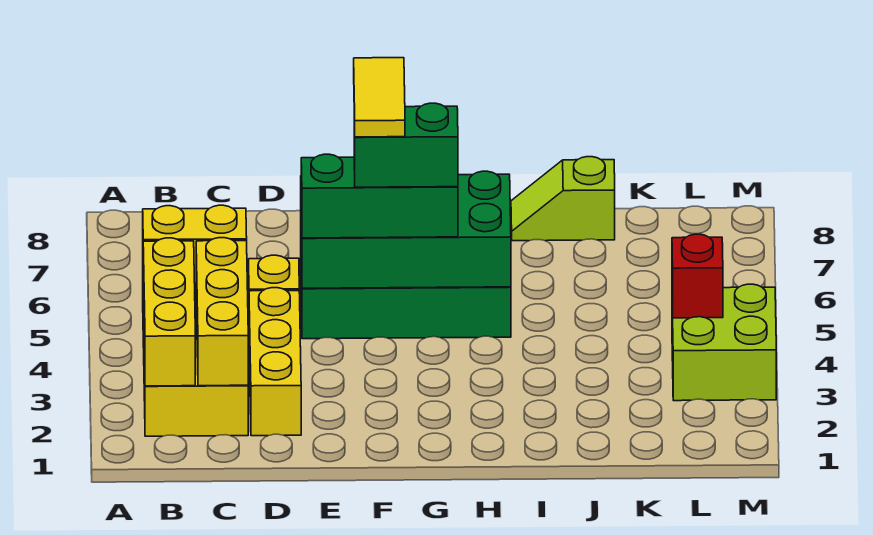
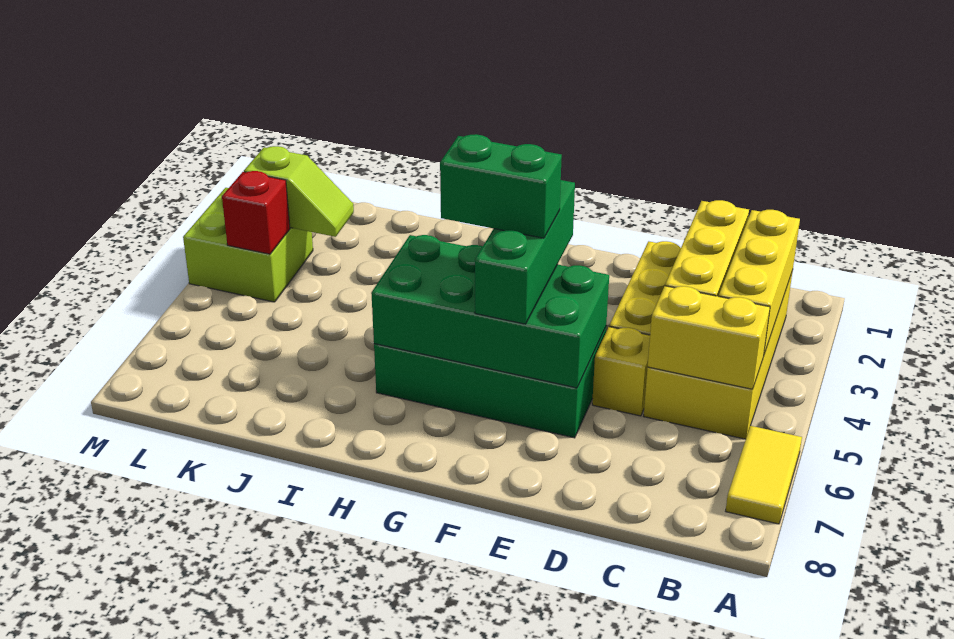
green brick E5:G5 level 3 -> green brick F4:F6 level 3
yellow tile F5:F6 level 5 -> yellow tile A6:A7 level 1
lime slope I8:J8 level 1 top J -> lime slope K3:L3 level 2 top L

